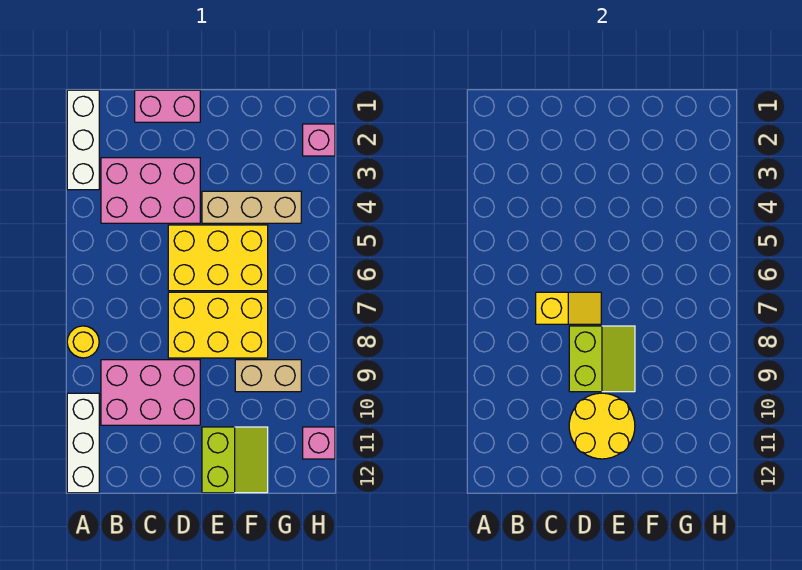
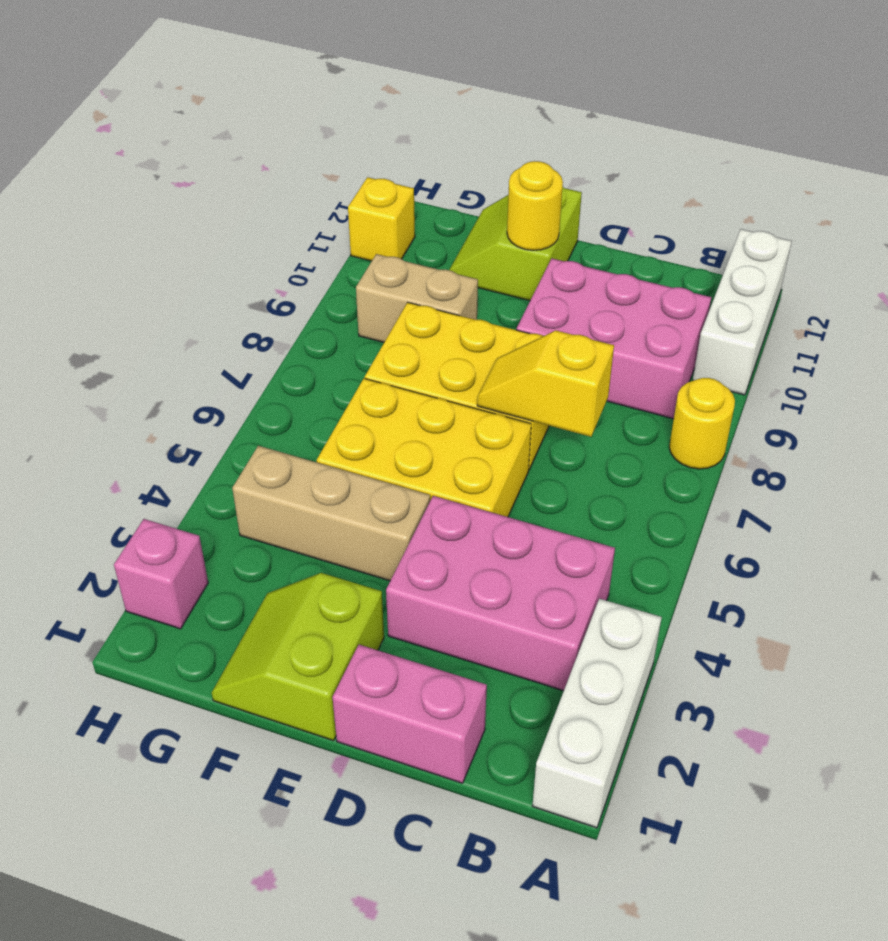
lime slope D8:E9 level 2 top D -> lime slope E1:F2 level 1 top E
yellow round brick D10:E11 level 2 -> yellow round brick E11 level 2
pink brick H11 level 1 -> yellow brick H11 level 1

